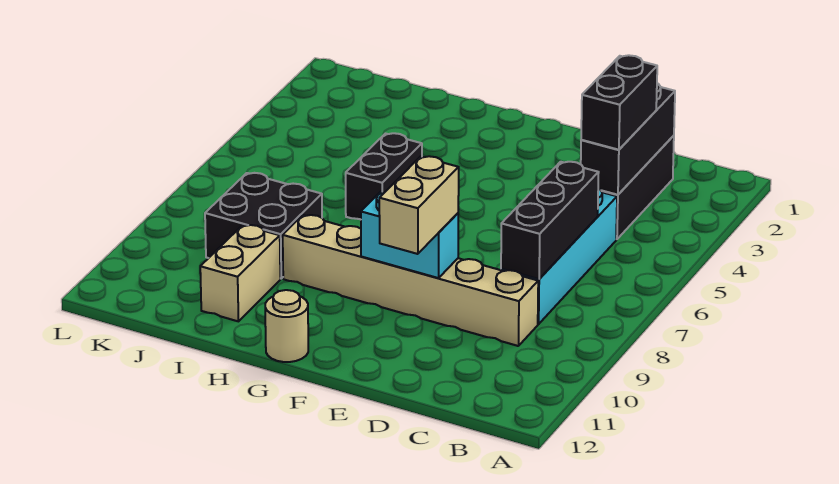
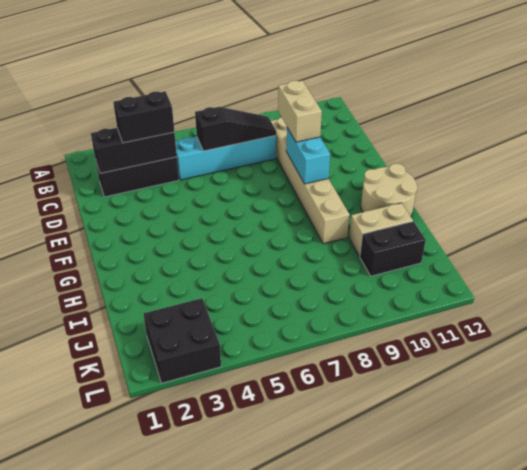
black brick C6:C8 level 2 -> black slope C6:C8 level 2 top 6
tan brick E9:E10 level 3 -> tan brick D9:E9 level 3
tan round brick G12 level 1 -> tan round brick G11:H12 level 1
black brick H5:H6 level 1 -> black brick J10:J11 level 1
black brick I8:J9 level 1 -> black brick K2:L3 level 1

